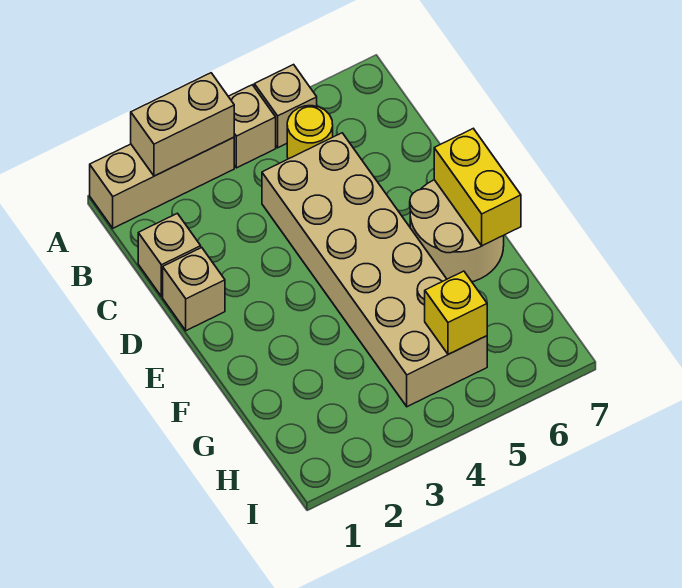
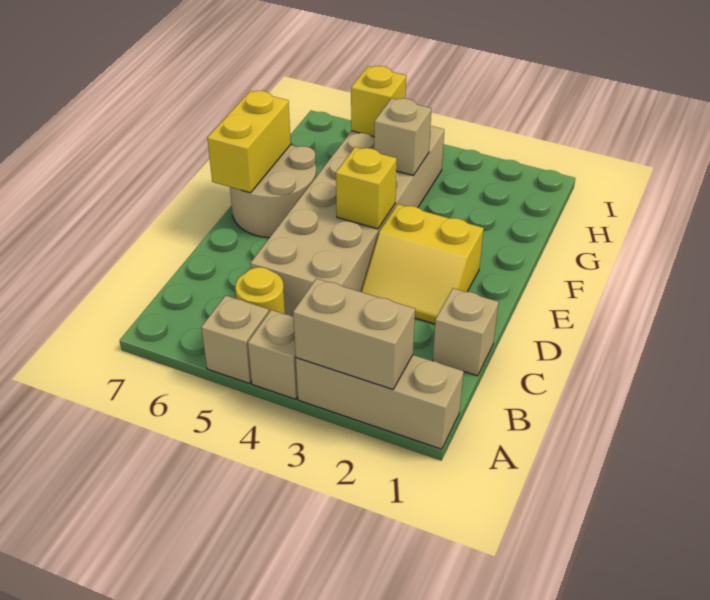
tan brick D1 level 1 -> tan brick G4 level 2
none -> yellow slope D2:E3 level 1 top E
none -> yellow brick E4 level 2

